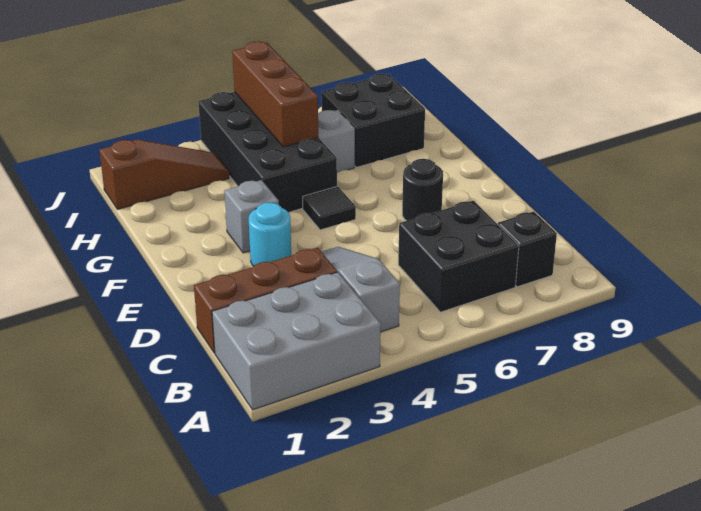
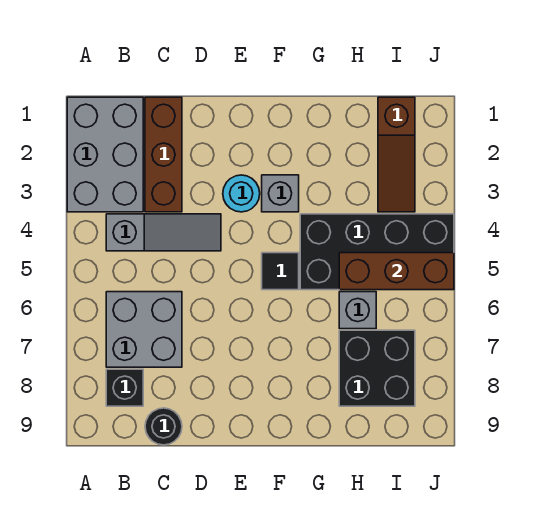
black brick B6:C7 level 1 -> grey brick B6:C7 level 1
black round brick E7 level 1 -> black round brick C9 level 1

